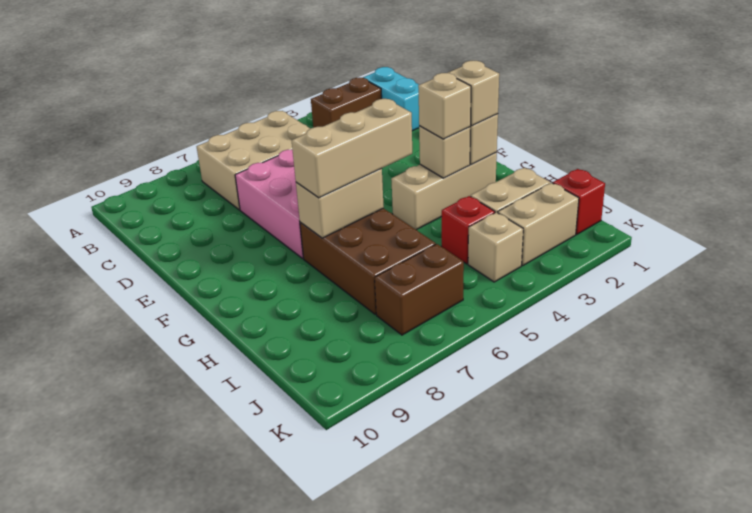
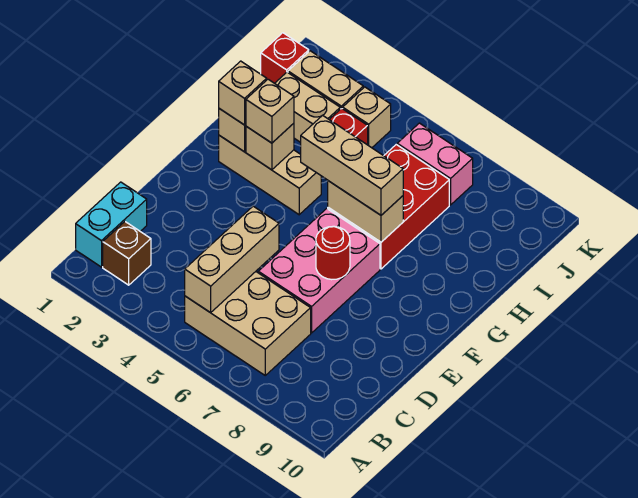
brown brick B2:B3 level 1 -> brown brick B2 level 1
none -> tan brick B5:D5 level 2
none -> red round brick E7 level 2
brown brick G6:I7 level 1 -> red brick G6:I7 level 1
brown brick J6:J7 level 1 -> pink brick J6:J7 level 1

